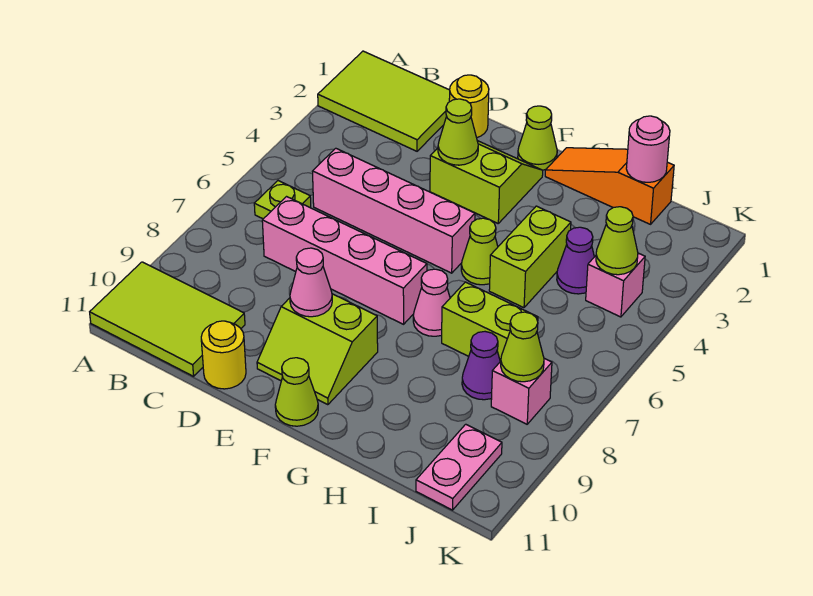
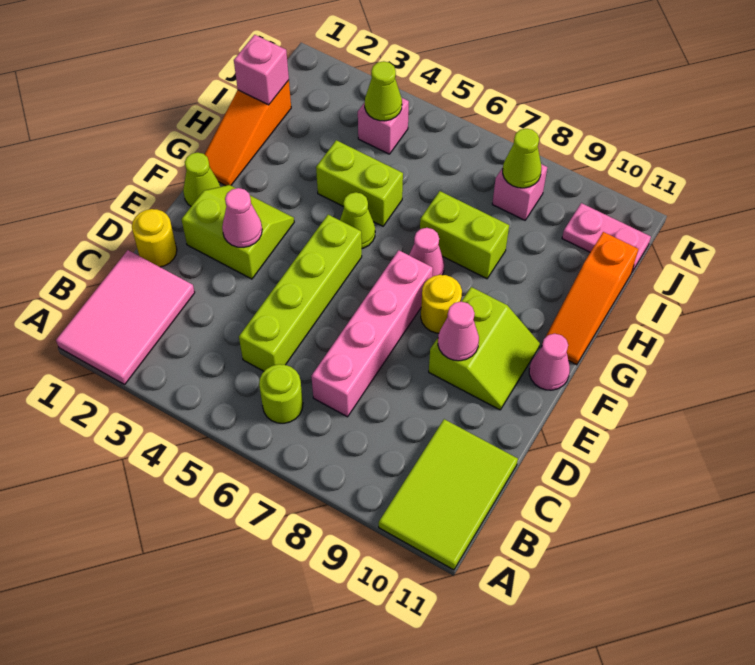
lime tile A1:C2 level 1 -> pink tile A1:C2 level 1
lime plate B6 level 1 -> lime round brick B6 level 1
pink brick C5:F5 level 1 -> lime brick C5:F5 level 1
yellow round brick D11 level 1 -> yellow round brick F8 level 1
lime slope E2:F3 level 1 top 3 -> lime slope E2:F3 level 1 top E
lime cone E3 level 2 -> pink cone E3 level 2
lime cone F11 level 1 -> pink cone F11 level 1
none -> orange slope G11:I11 level 1 top I
lime brick H7:I7 level 1 -> lime brick H7:H8 level 1
pink round brick I1 level 2 -> pink brick I1 level 2
purple cone I4 level 1 -> none
purple cone I8 level 1 -> none

